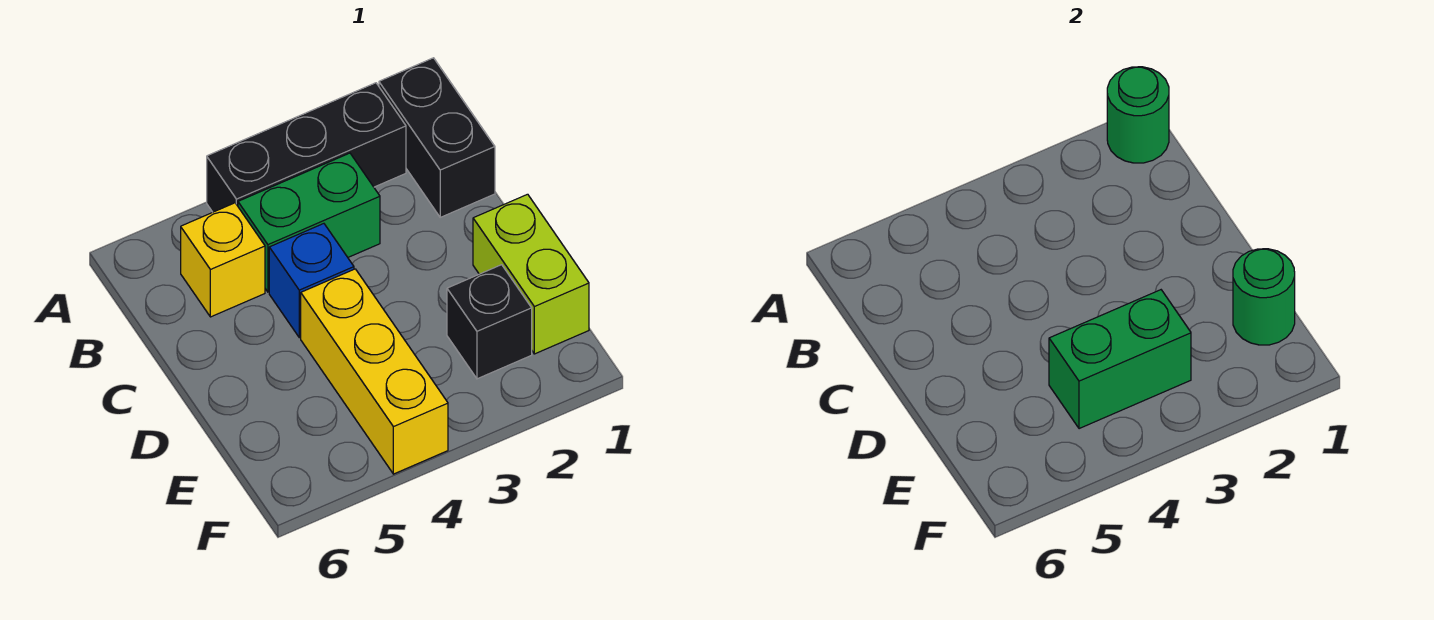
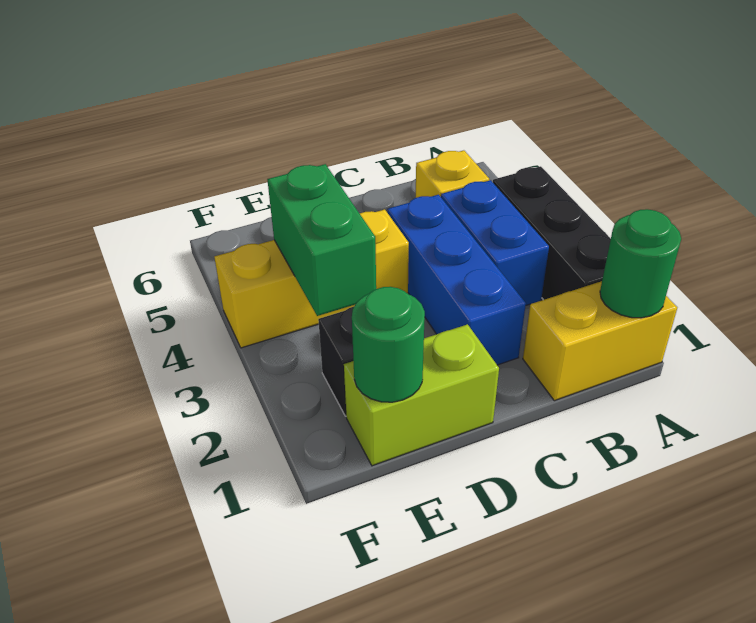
black brick A1:B1 level 1 -> yellow brick A1:B1 level 1
green brick B3:B4 level 1 -> blue brick B3:B4 level 1
blue brick C4 level 1 -> blue brick C2:C4 level 1

